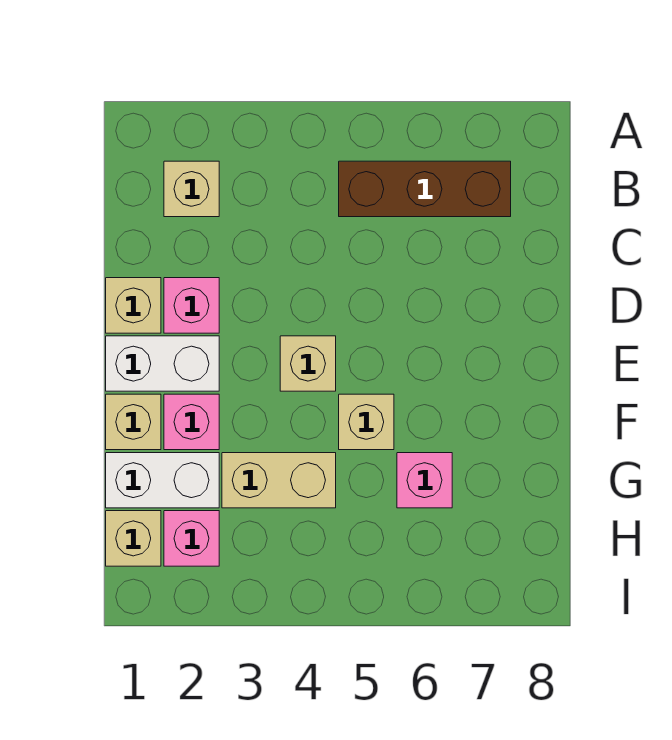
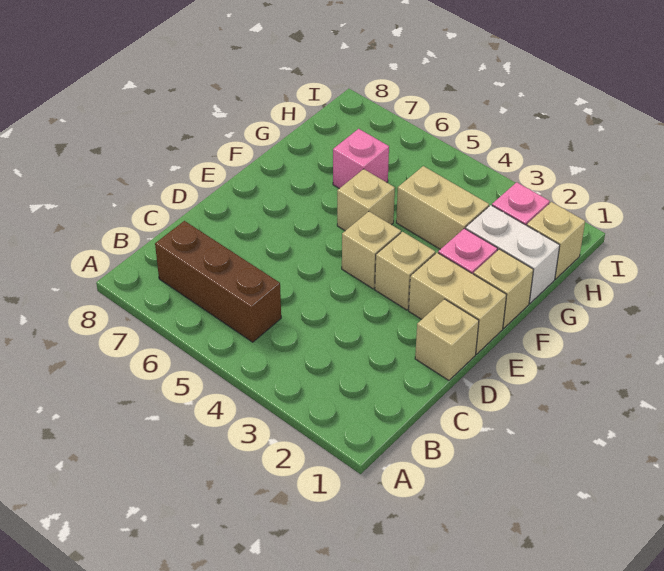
tan brick B2 level 1 -> tan brick E3 level 1
pink brick D2 level 1 -> none
white brick E1:E2 level 1 -> tan brick E1:E2 level 1

